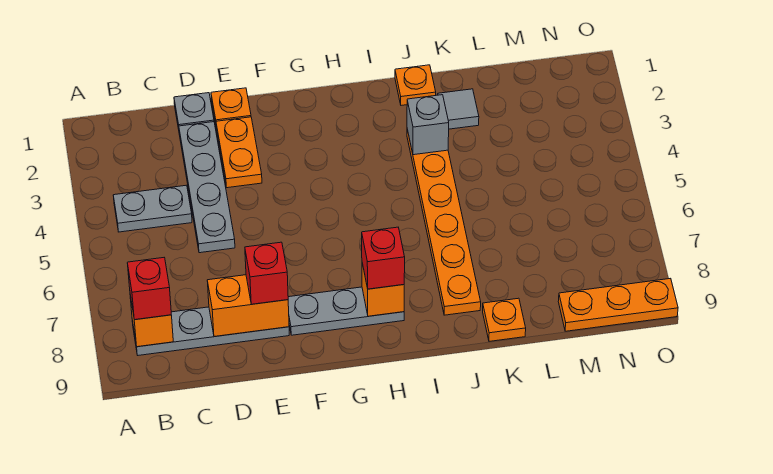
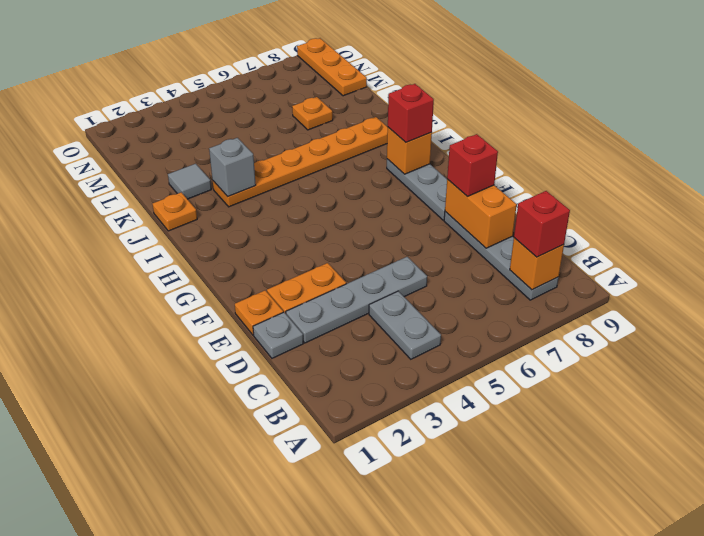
orange plate K9 level 1 -> orange plate L7 level 1

